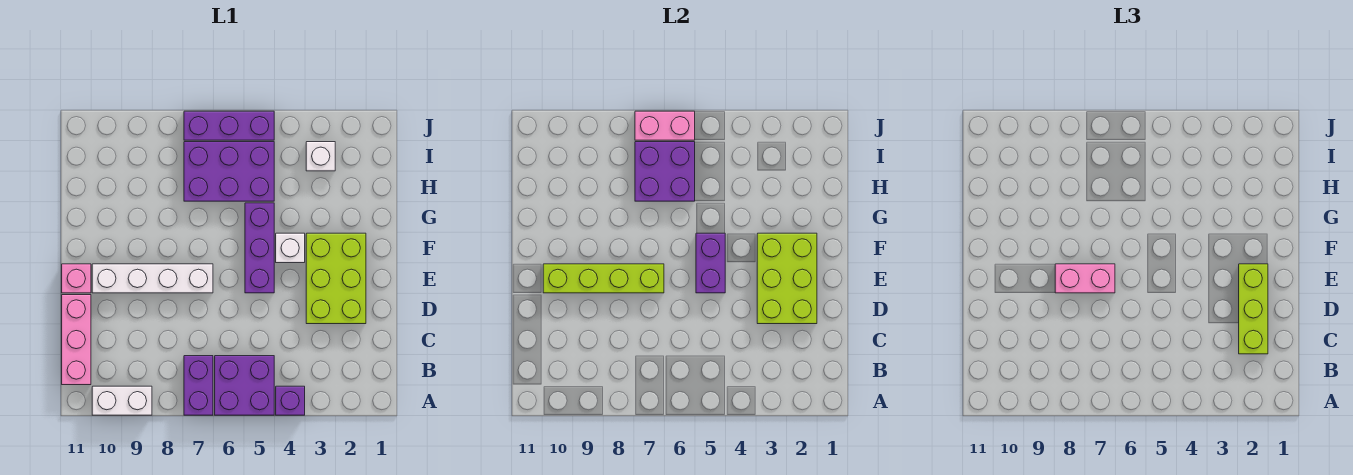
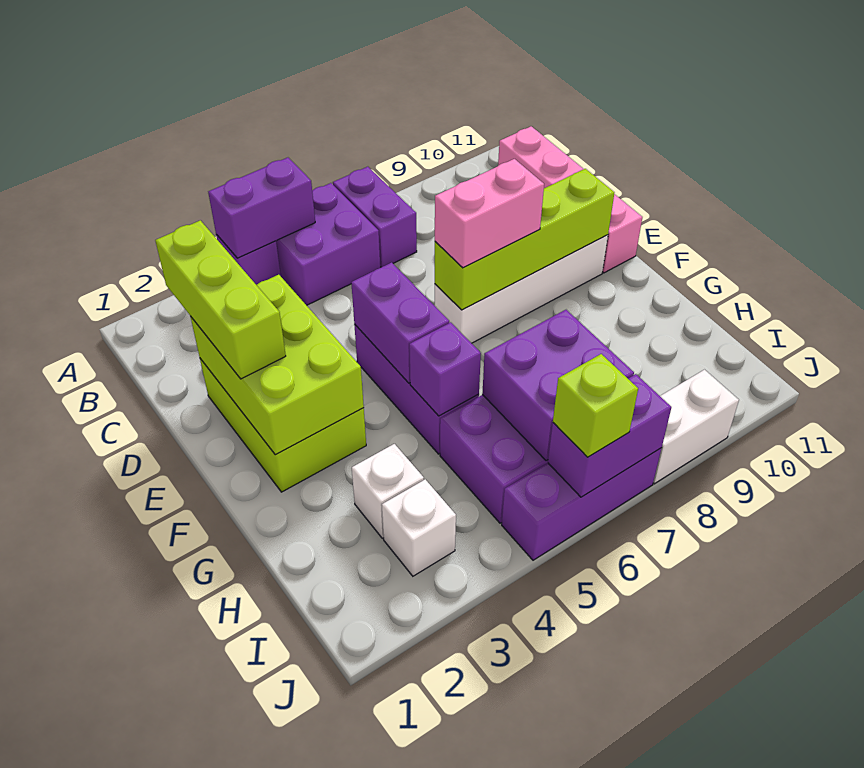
none -> purple brick A4:A5 level 2
white brick A9:A10 level 1 -> white brick J8:J9 level 1
white brick F4 level 1 -> white brick H3 level 1
none -> purple brick G5 level 2
pink brick J6:J7 level 2 -> purple brick J6:J7 level 2
none -> lime brick J6 level 3

